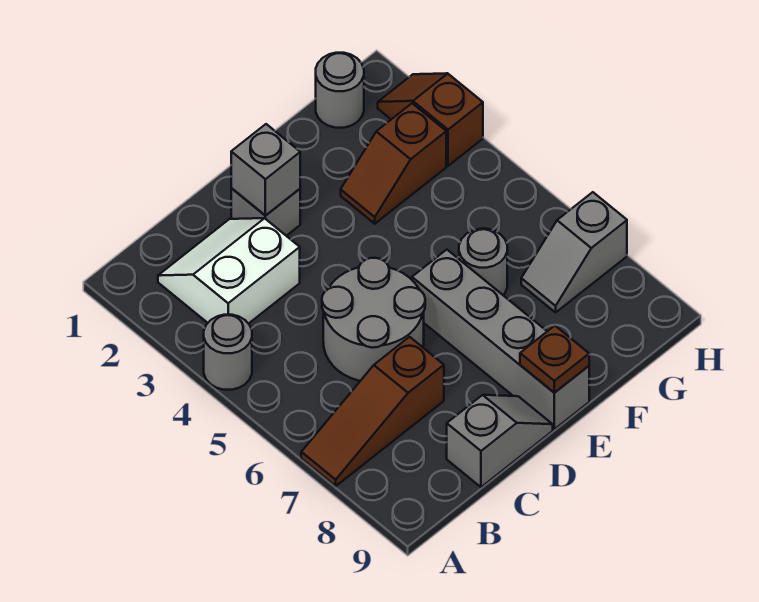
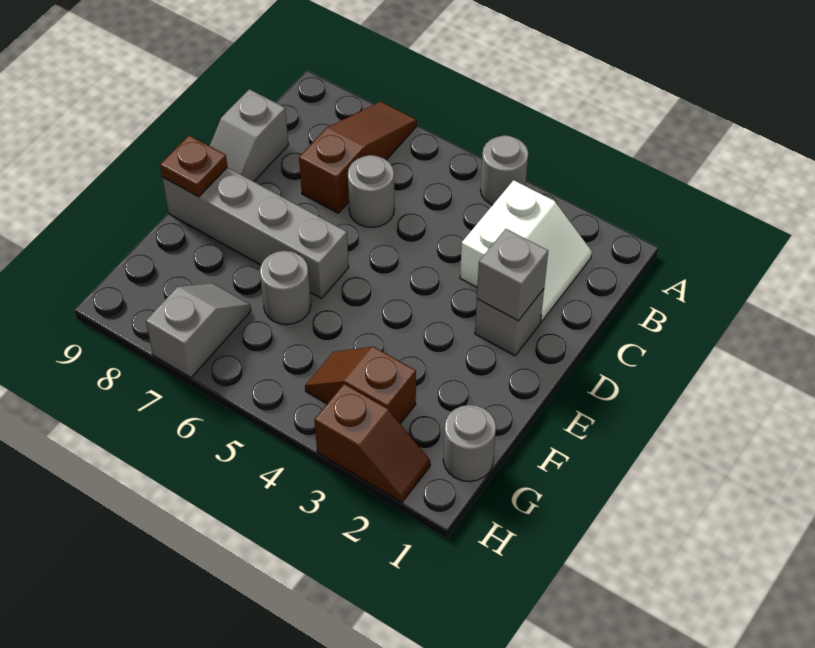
grey round brick C5:D6 level 1 -> grey round brick C6 level 1
brown slope F3:G3 level 1 top G -> brown slope G3:G4 level 1 top 3

